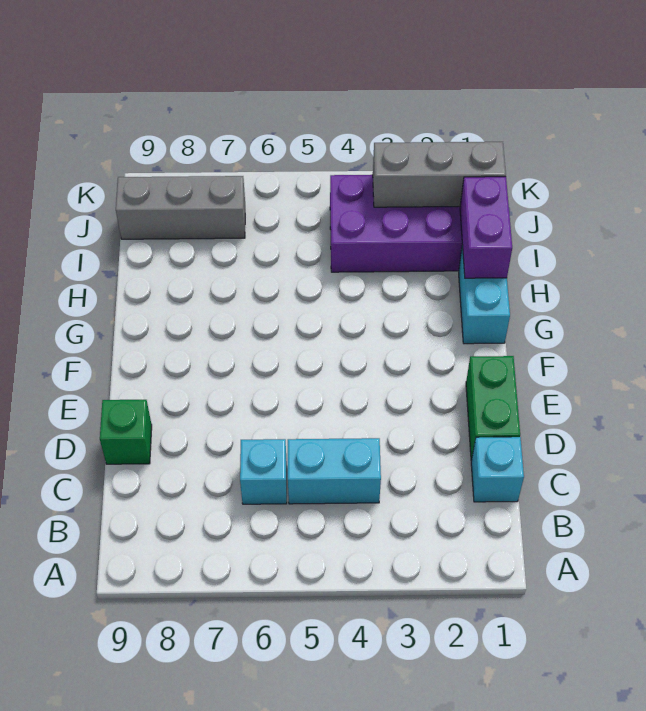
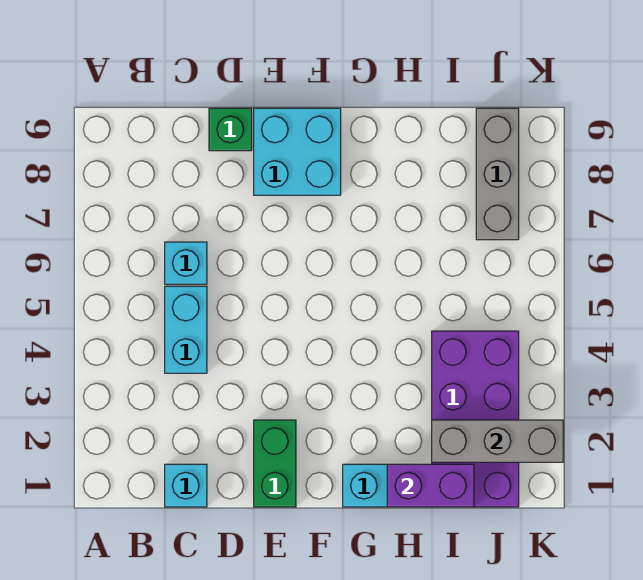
green brick D1:E1 level 1 -> green brick E1:E2 level 1
none -> cyan brick E8:F9 level 1
grey brick J1:J3 level 2 -> grey brick I2:K2 level 2

